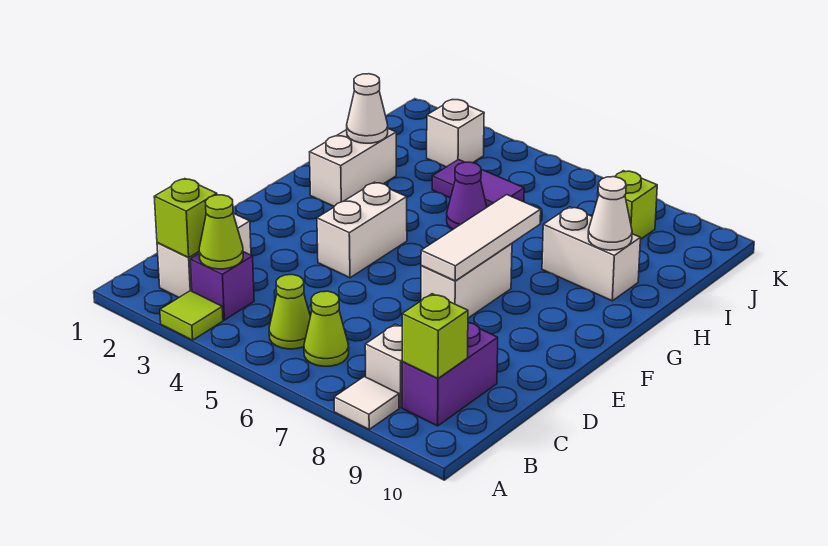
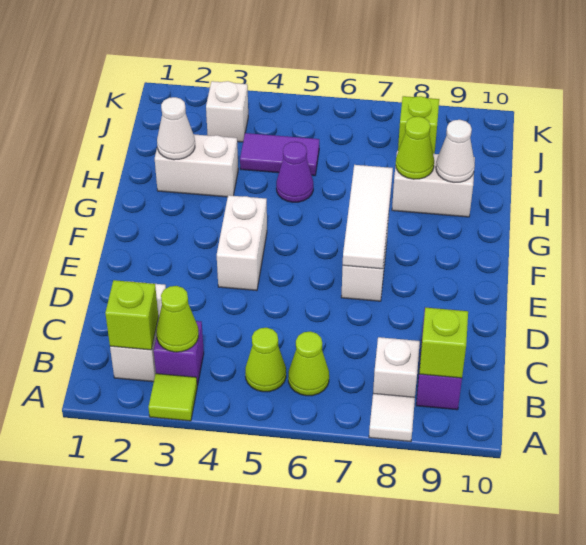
white brick G2:H2 level 1 -> white brick H2:H3 level 1
none -> lime cone H8 level 2

